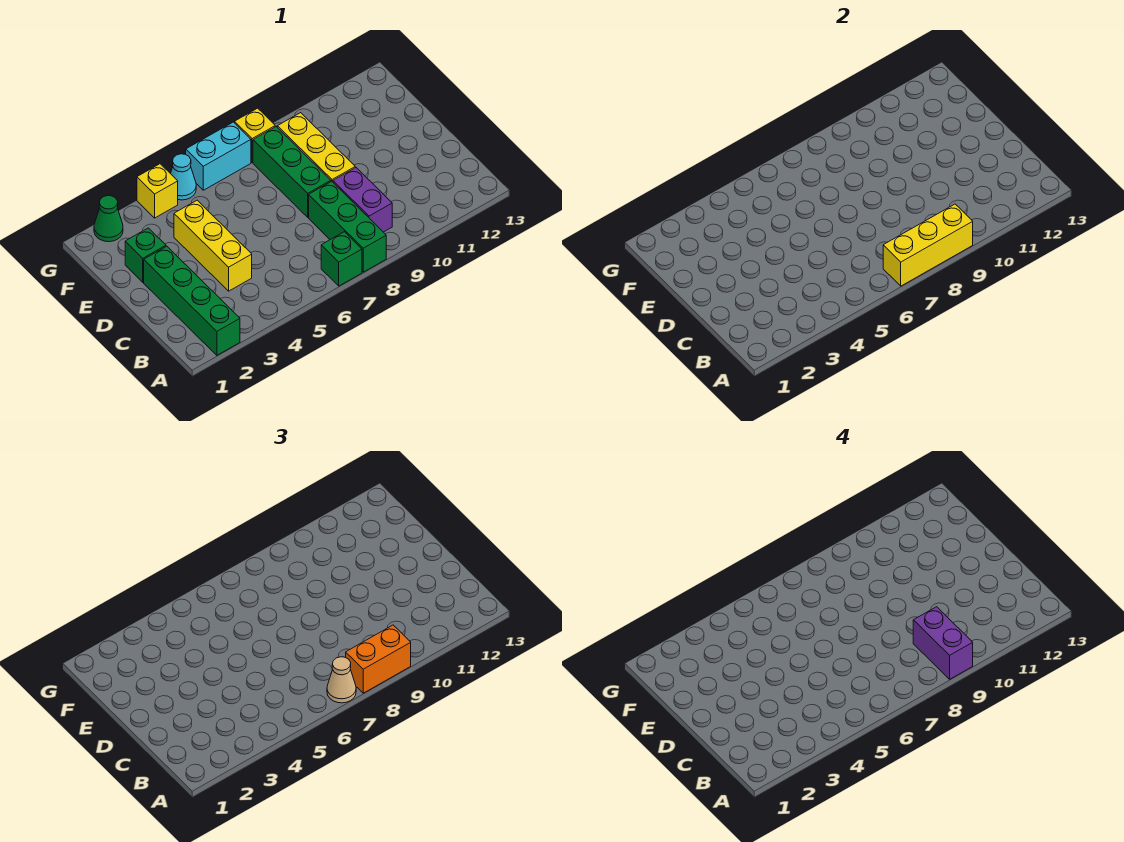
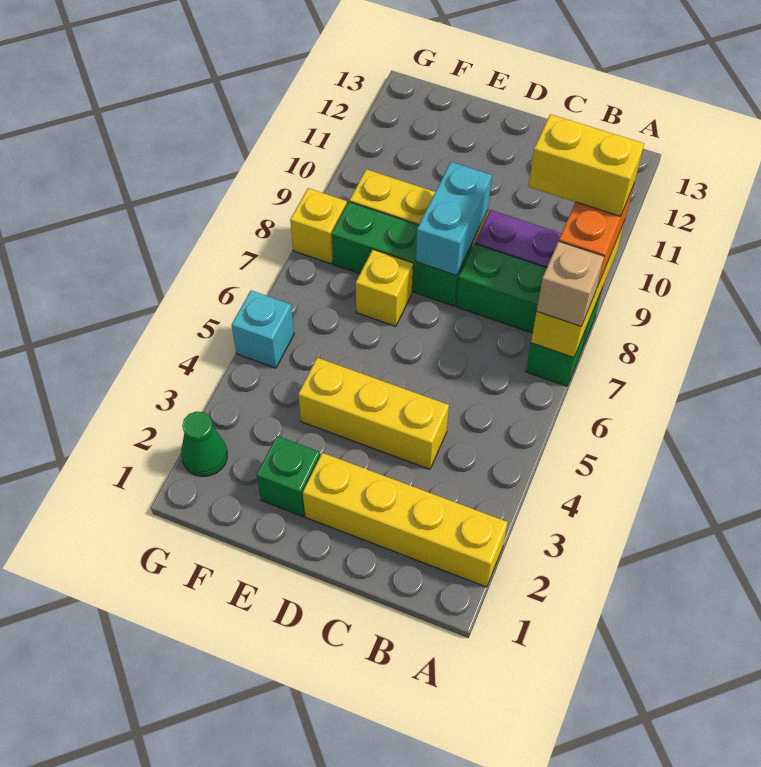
green brick A2:D2 level 1 -> yellow brick A2:D2 level 1
tan cone A7 level 3 -> tan brick A7 level 3
purple brick A9:B9 level 4 -> yellow brick A9:B9 level 4
yellow brick G4 level 1 -> yellow brick E7 level 1
cyan cone G5 level 1 -> cyan brick G5 level 1
cyan brick G6:G7 level 1 -> cyan brick D8:D9 level 2

